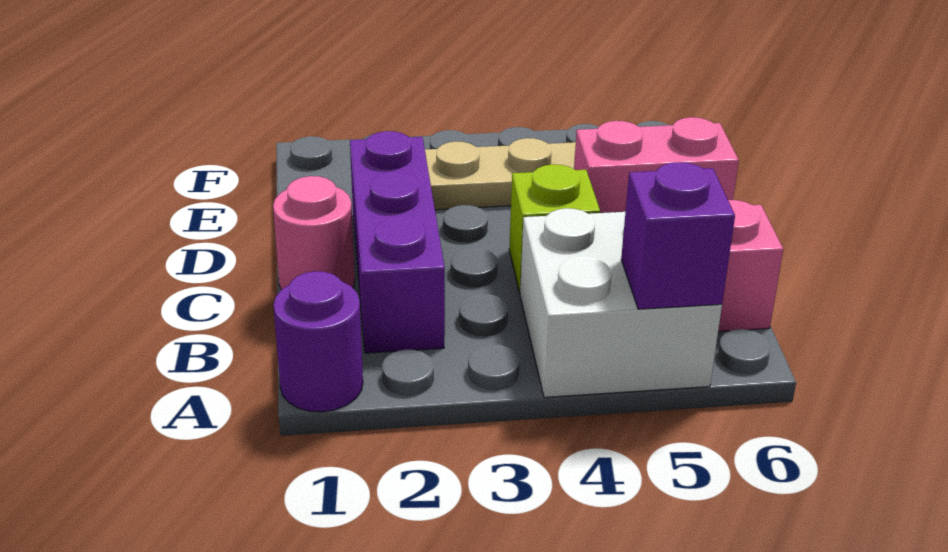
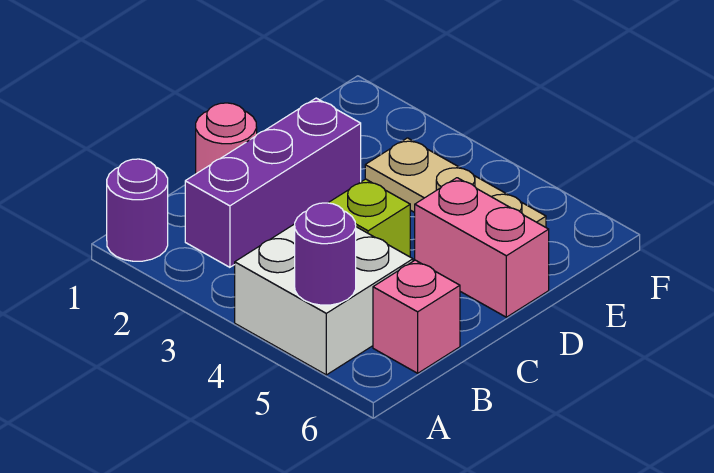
purple brick A5 level 2 -> purple round brick A5 level 2

